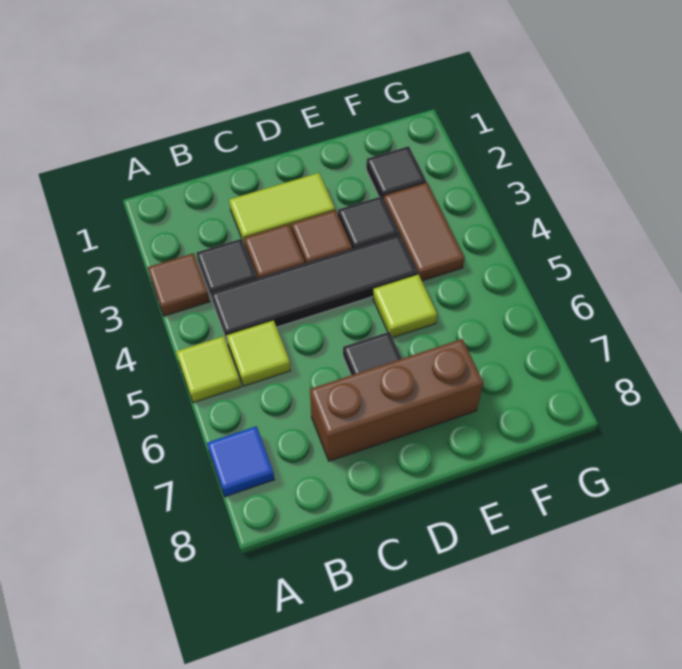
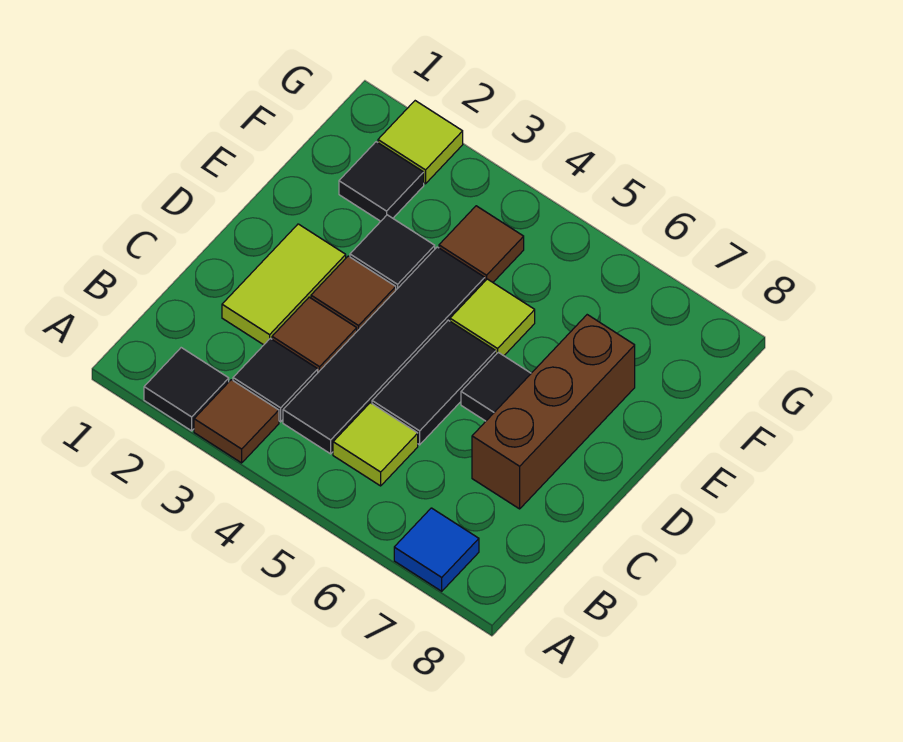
none -> black tile A2 level 1
lime tile A5 level 1 -> lime tile G2 level 1
none -> black tile C5:D5 level 1
brown tile F3:F4 level 1 -> brown tile F4 level 1

